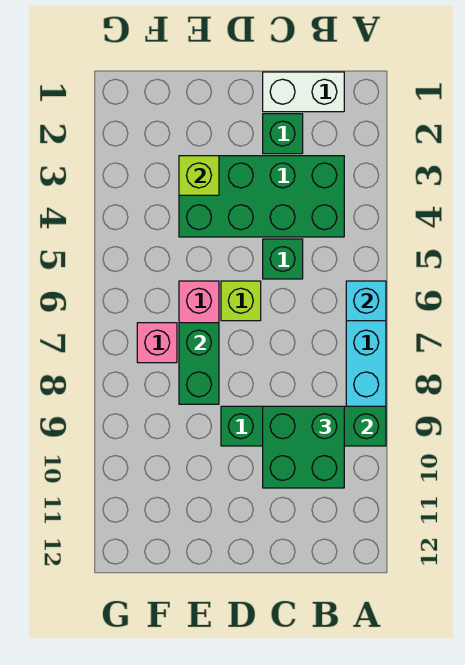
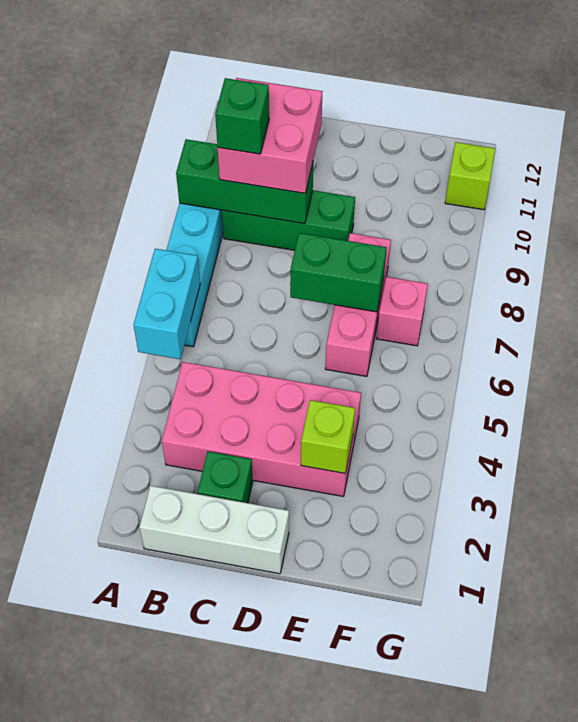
cyan brick A6 level 2 -> cyan brick A5:A6 level 2
white brick B1:C1 level 1 -> white brick B1:D1 level 1
green brick B3:E4 level 1 -> pink brick B3:E4 level 1
green brick B9:C10 level 3 -> pink brick B9:C10 level 3
green brick C5 level 1 -> green brick B9 level 4
lime brick D6 level 1 -> lime brick G11 level 1
green brick E7:E8 level 2 -> green brick D7:E7 level 2

